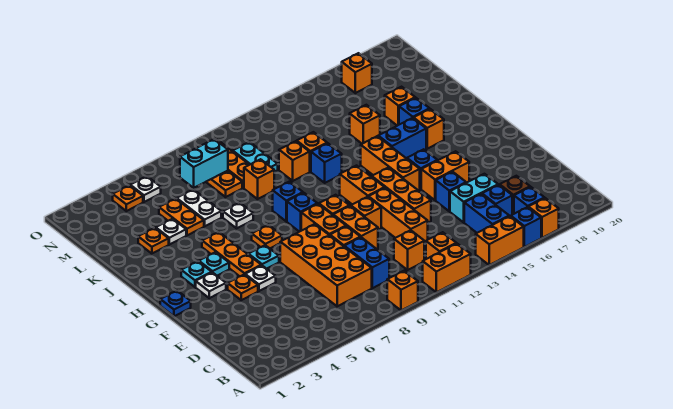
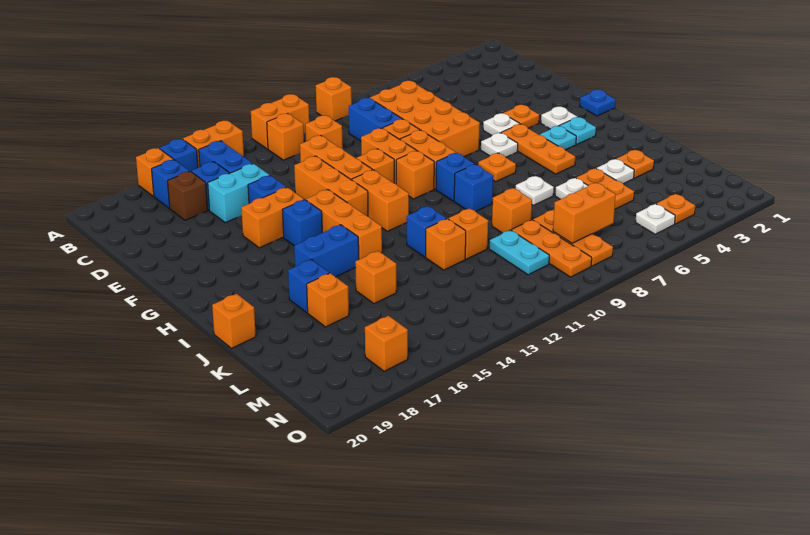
cyan plate G6 level 1 -> white plate G6 level 1
orange brick I17 level 1 -> orange brick J20 level 1
cyan brick M7:M8 level 2 -> orange brick M7:M8 level 2

